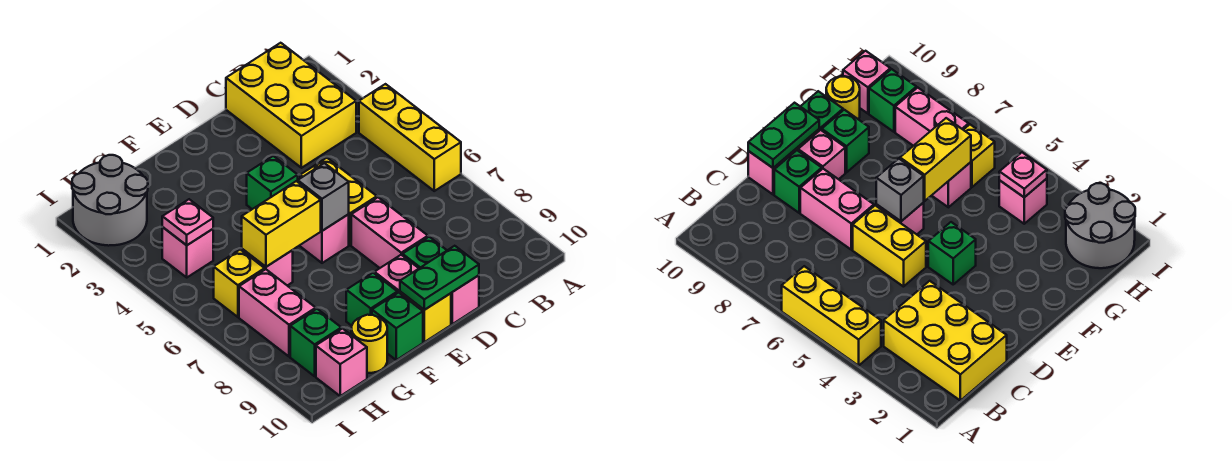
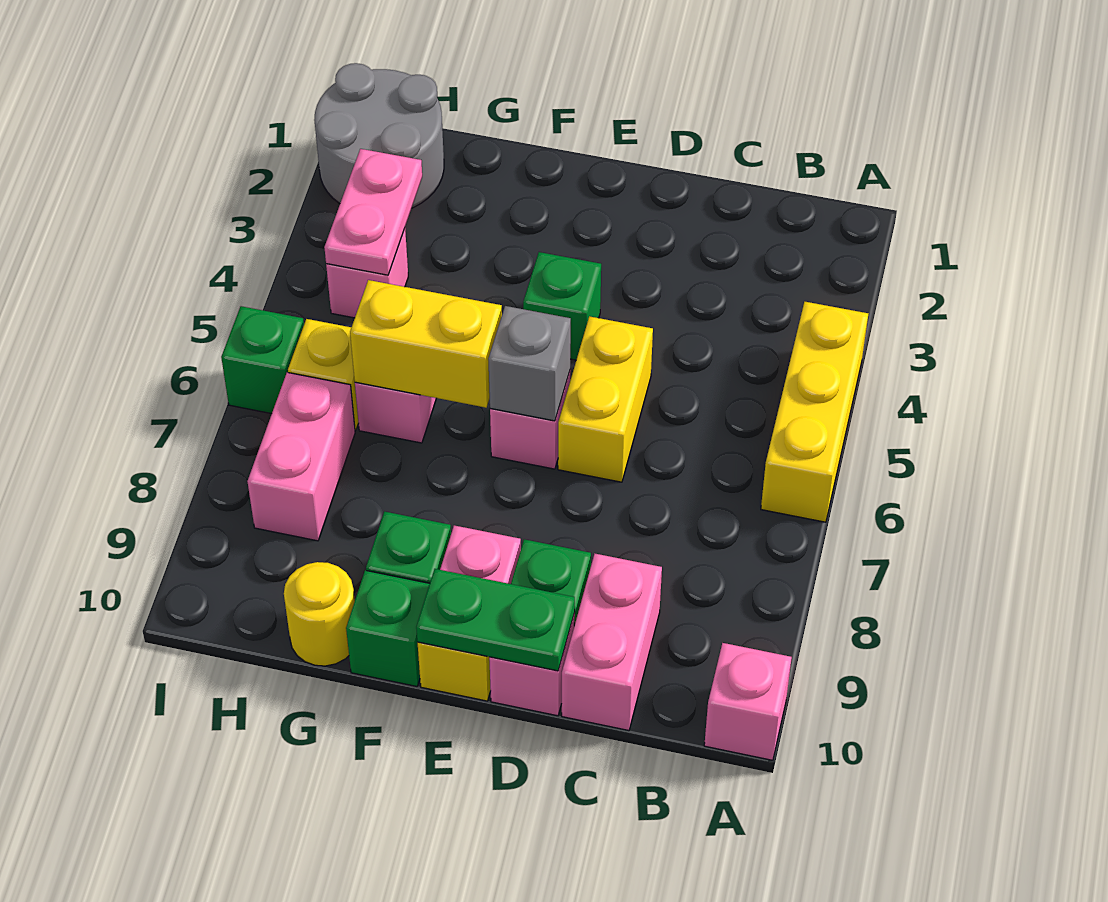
yellow brick B1:C3 level 1 -> none
pink brick D7:D8 level 1 -> pink brick C9:C10 level 1
pink plate H4 level 2 -> pink plate H3:H4 level 2
green brick H9 level 1 -> green brick I6 level 1
pink brick H10 level 1 -> pink brick A10 level 1

